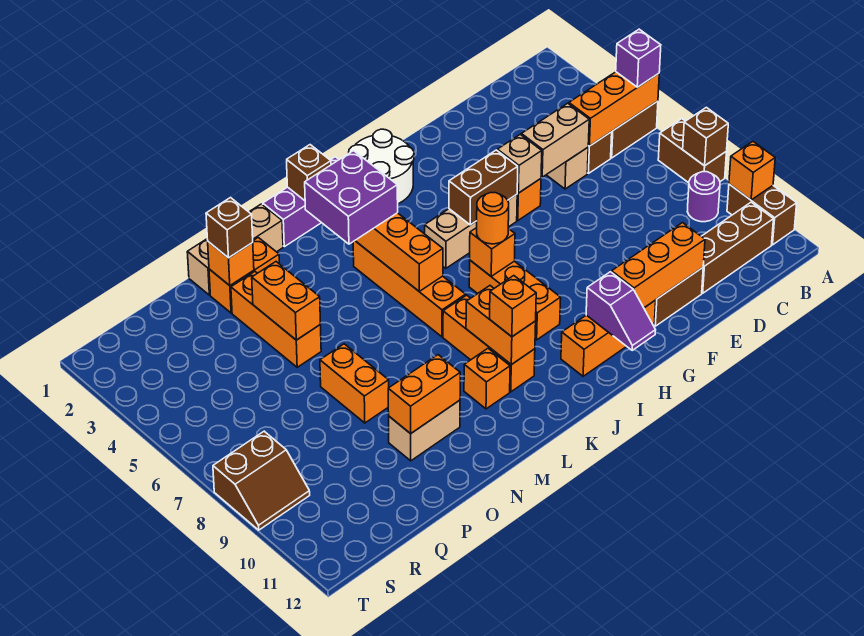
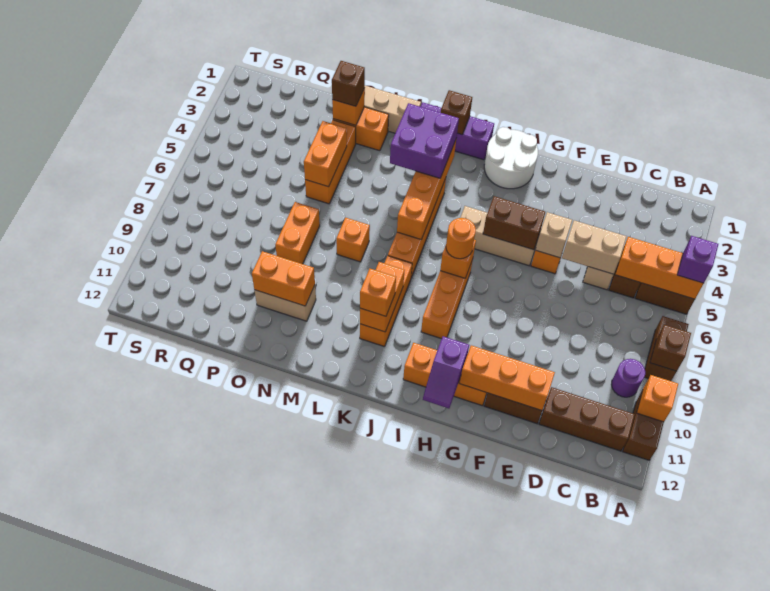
orange brick L10 level 1 -> orange brick M7 level 1
brown slope S8:T9 level 1 top 8 -> none

